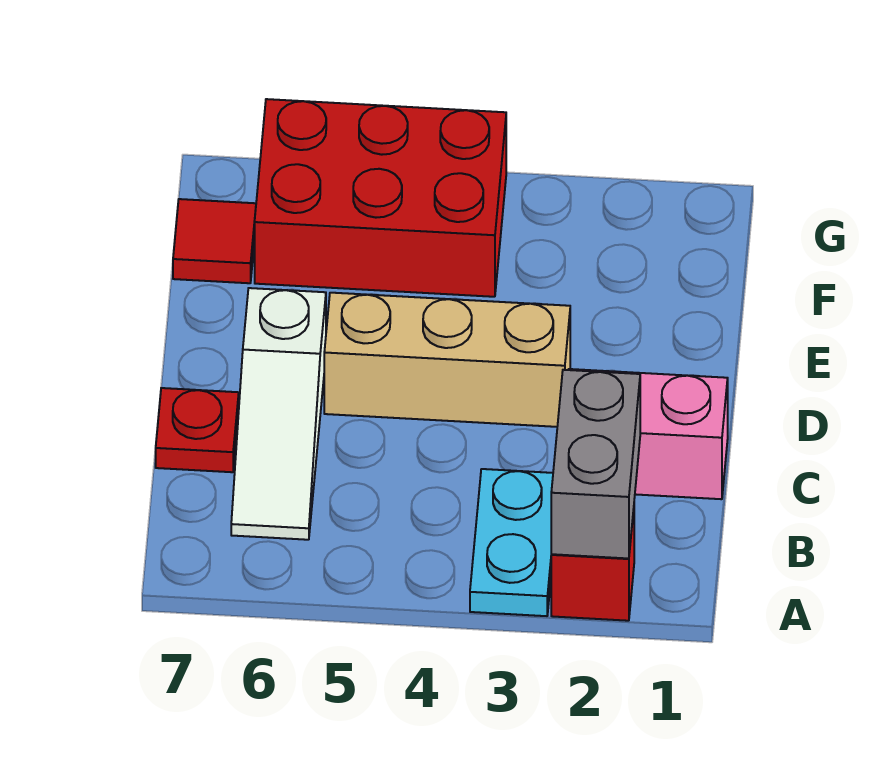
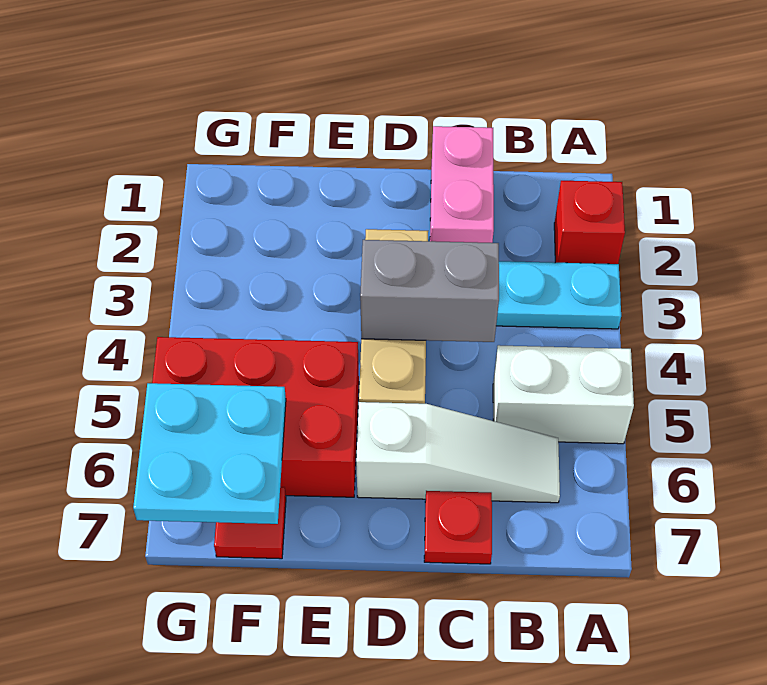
grey brick A2:B2 level 2 -> grey brick C4:D4 level 2
none -> white brick A5:B5 level 1
red brick F4:G6 level 1 -> red brick E5:G6 level 1
none -> cyan plate F6:G7 level 2

